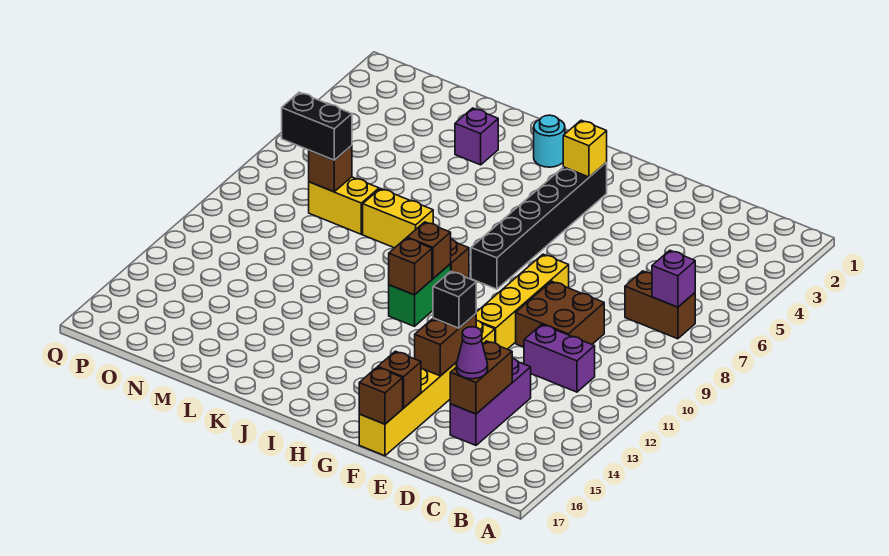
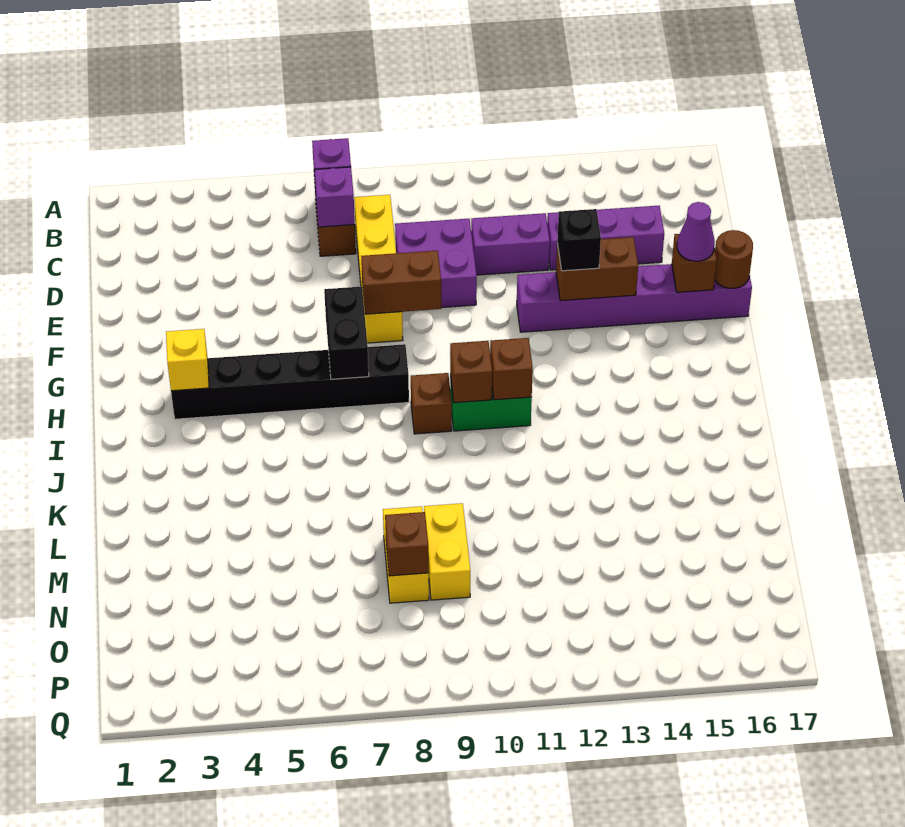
purple brick C11:D11 level 1 -> purple brick D11:D12 level 1
brown brick D9:E10 level 1 -> purple brick D9:E10 level 1
brown brick D14:D15 level 2 -> brown brick F8:F9 level 2
purple cone D15 level 3 -> purple cone F16 level 3
yellow brick F8:F11 level 1 -> yellow brick C8:F8 level 1
yellow brick F12:F17 level 1 -> purple brick F12:F17 level 1
brown brick F17 level 2 -> brown round brick F17 level 2
cyan round brick J2 level 1 -> none
yellow brick K8:L8 level 1 -> yellow brick M9:N9 level 1
purple brick L3 level 1 -> purple brick C7 level 2
black brick N8:O8 level 3 -> black brick G7:H7 level 2

